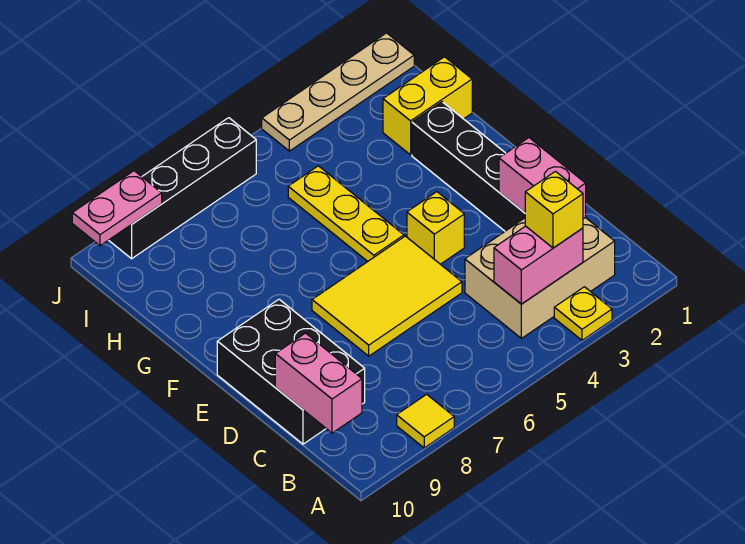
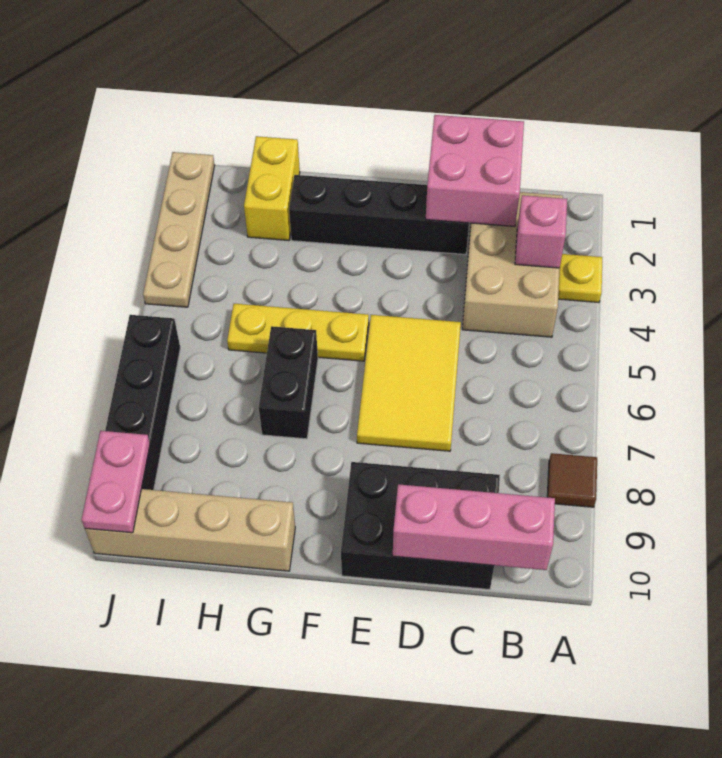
yellow tile A8 level 1 -> brown tile A8 level 1
pink brick B3:B4 level 2 -> pink brick B3 level 2
yellow brick B3 level 3 -> none
pink brick B10:C10 level 2 -> pink brick B10:D10 level 2
pink brick C2:D2 level 2 -> pink brick C1:D2 level 2
yellow brick E4 level 1 -> none
none -> black brick G6:G7 level 1
none -> tan brick G10:J10 level 1

